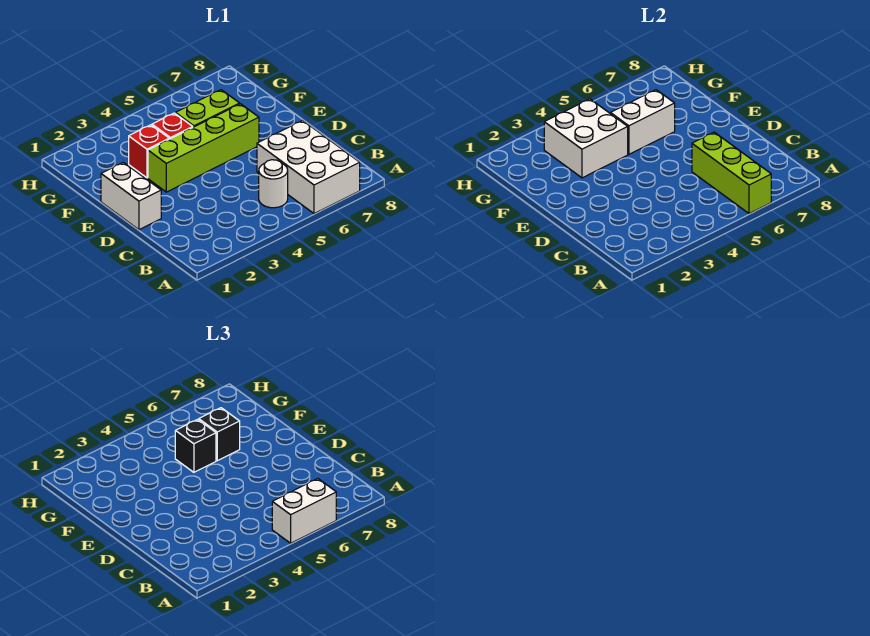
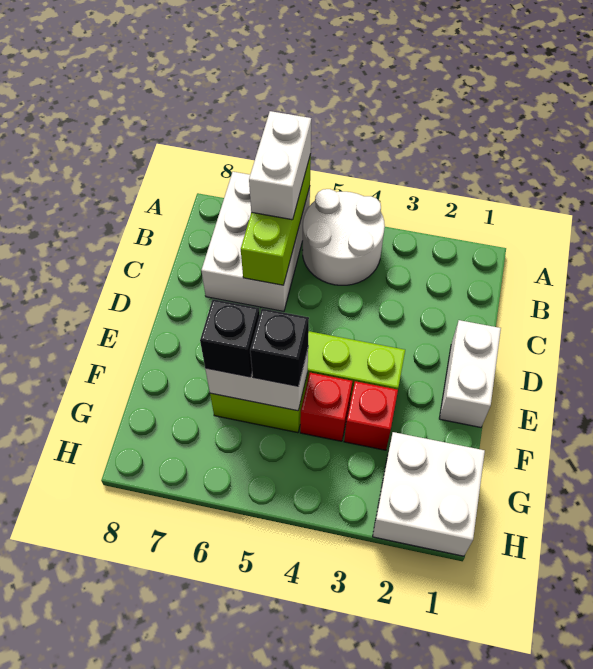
white brick A5:A6 level 3 -> white brick A6:B6 level 3
white round brick B5 level 1 -> white round brick A4:B5 level 1
white brick F3:G4 level 2 -> white brick G1:H2 level 1

